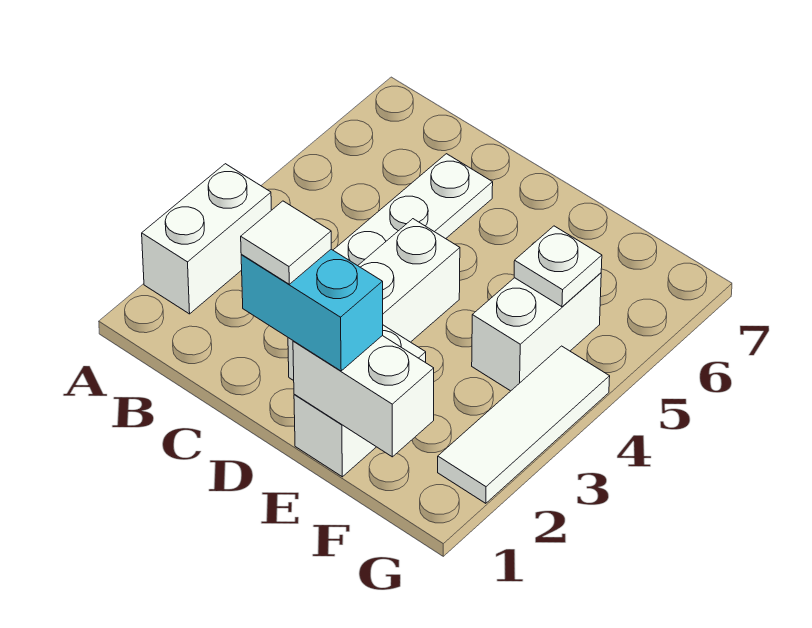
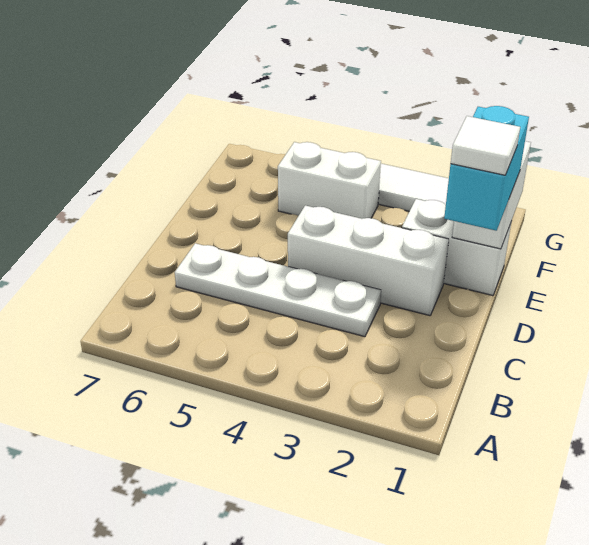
white brick A2:A3 level 1 -> none
white plate F5 level 2 -> none

